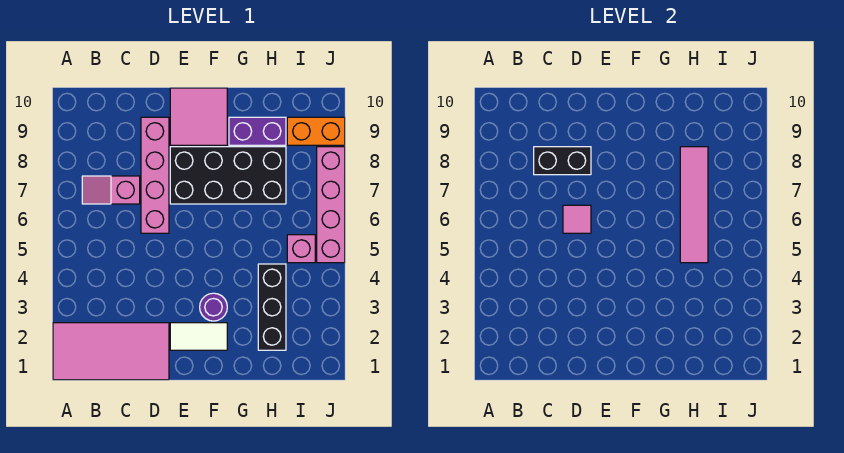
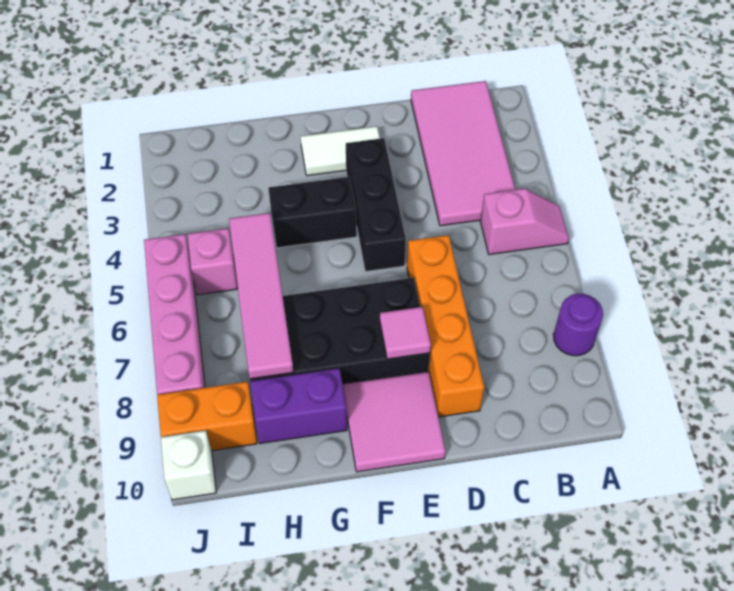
pink tile A1:D2 level 1 -> pink tile B1:C4 level 1
pink slope B7:C7 level 1 top C -> pink slope A5:B5 level 1 top B
black brick C8:D8 level 2 -> black brick F4:G4 level 1
pink brick D6:D9 level 1 -> orange brick D6:D9 level 1
pink tile D6 level 2 -> pink tile E8 level 2
purple round brick F3 level 1 -> purple round brick A8 level 1
black brick H2:H4 level 1 -> black brick E3:E5 level 1
none -> white brick J10 level 1

